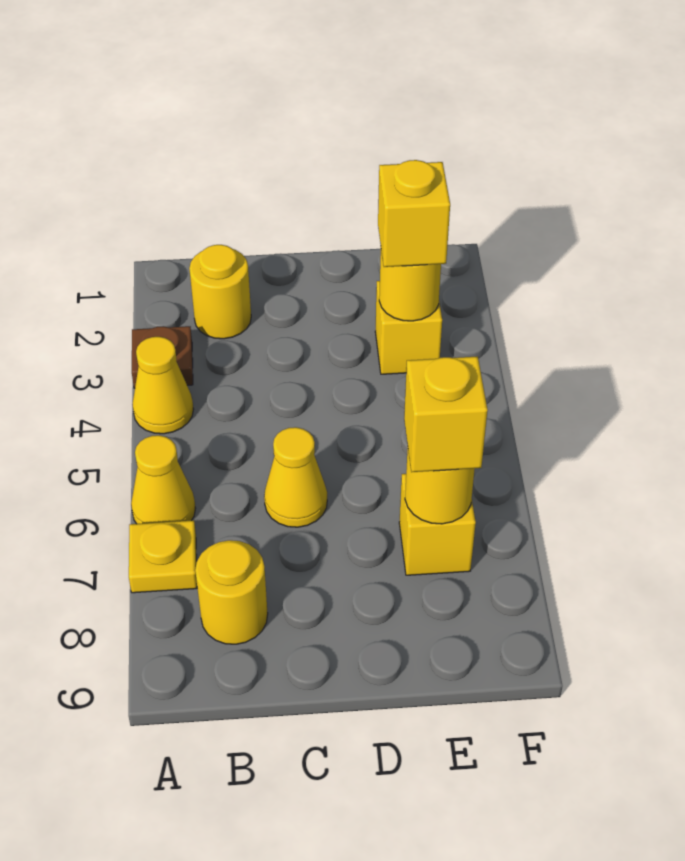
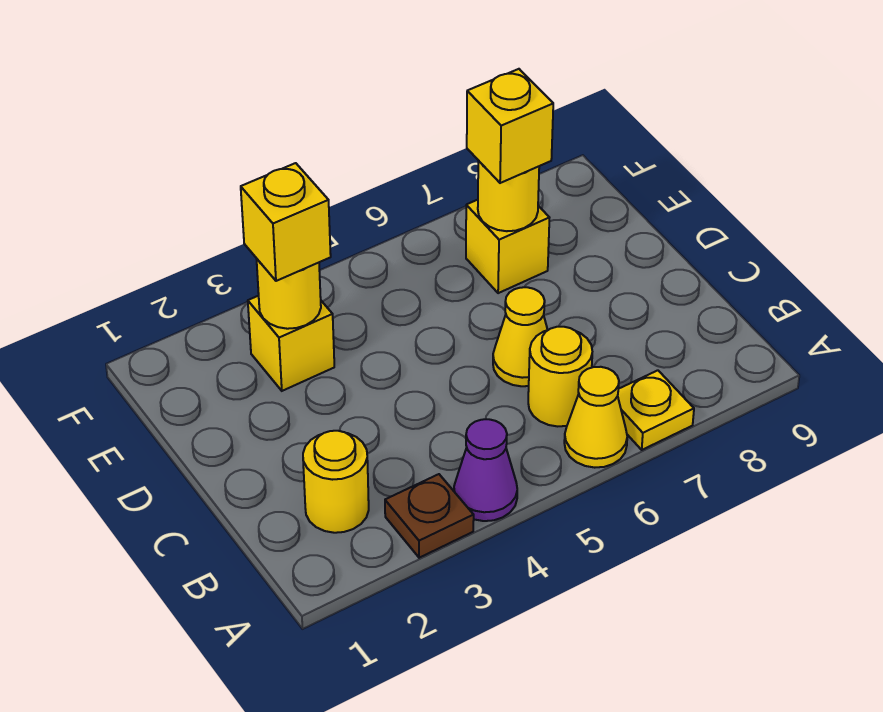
yellow cone A4 level 1 -> purple cone A4 level 1
yellow round brick B8 level 1 -> yellow round brick B6 level 1

